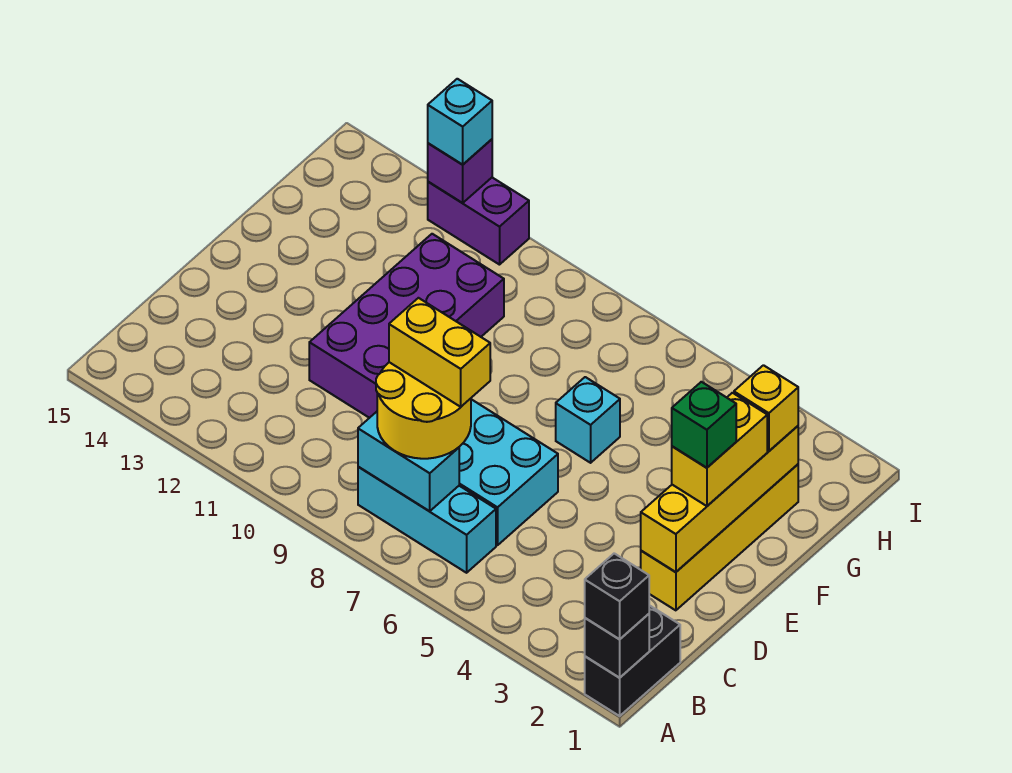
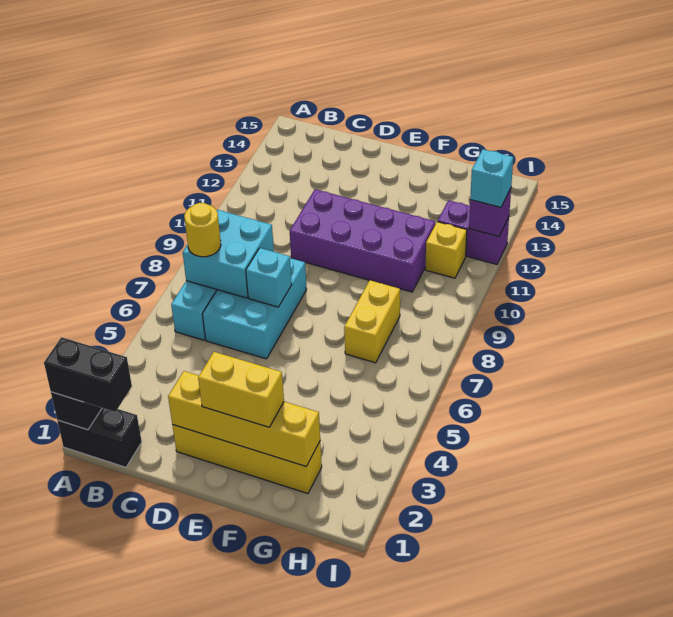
black brick A1 level 3 -> black brick A1:B1 level 3
cyan brick B7:B8 level 2 -> cyan brick B7:C8 level 2
yellow round brick B7:C8 level 3 -> yellow round brick B7 level 3
yellow brick C7:C8 level 4 -> yellow brick G7:G8 level 1
green brick E2 level 4 -> none
cyan brick F6 level 1 -> cyan brick D7 level 2
yellow brick G2 level 3 -> yellow brick H11 level 1
purple brick I11:I12 level 1 -> purple brick H12:I12 level 1

